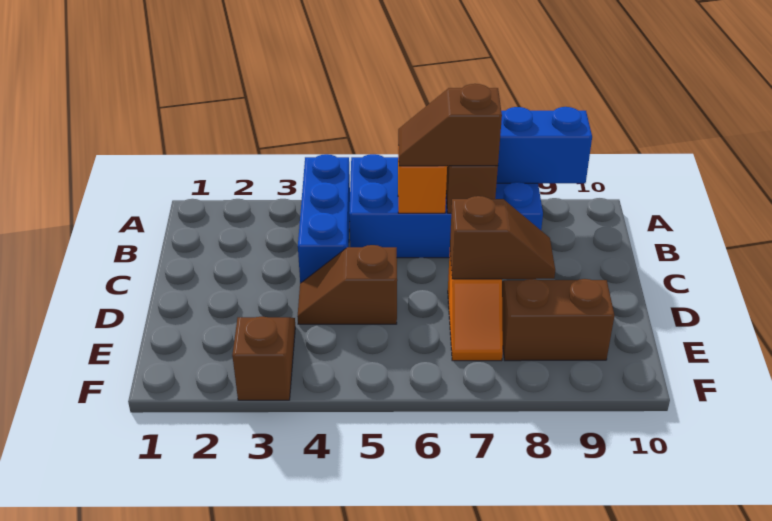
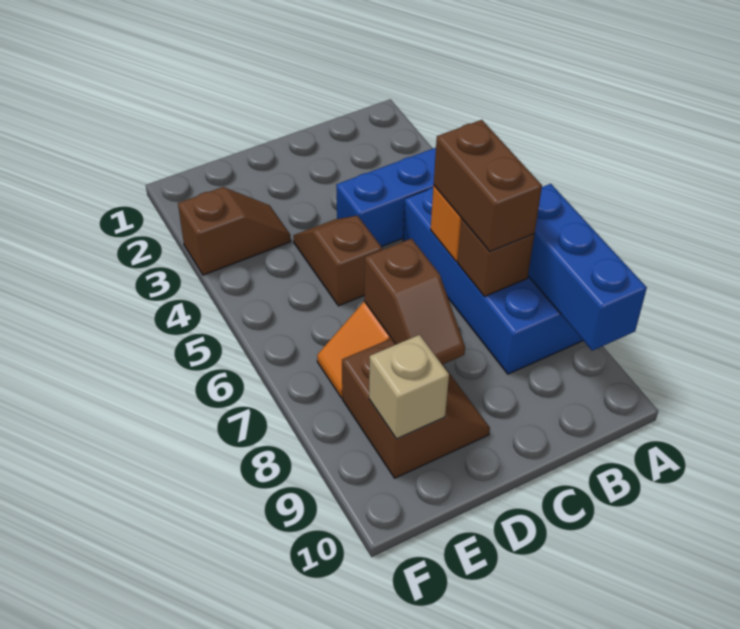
brown slope B6:B7 level 3 top 7 -> brown brick B6:B7 level 3
none -> tan brick E9 level 2

